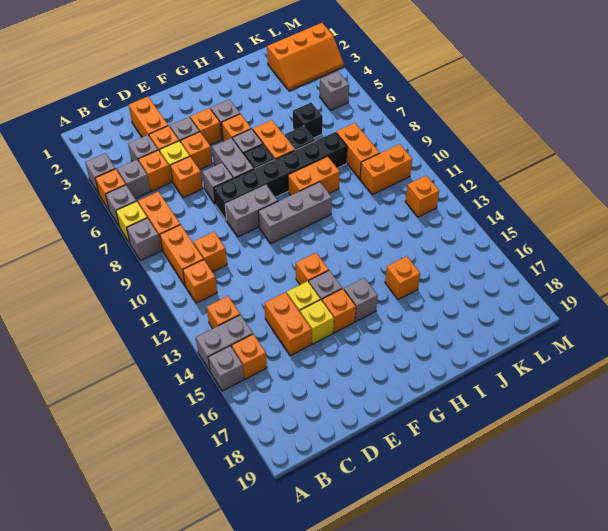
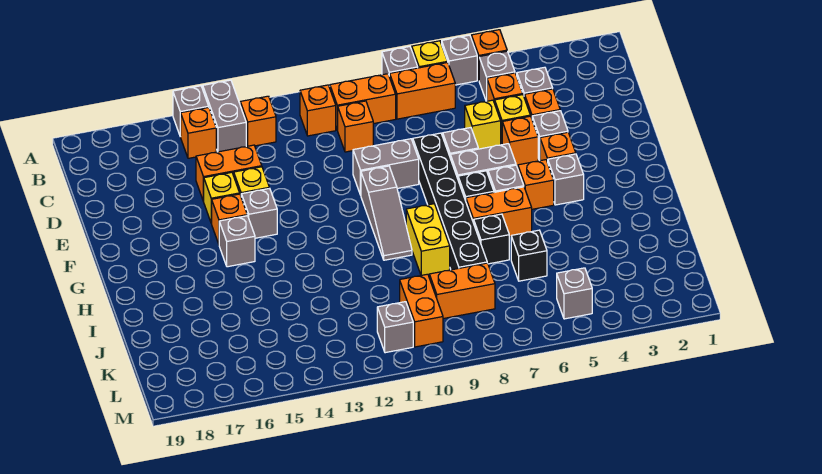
grey brick A4 level 1 -> grey brick L11 level 1
orange brick D2:D3 level 1 -> none
orange brick D6 level 1 -> yellow brick D6 level 1
grey brick E9:F9 level 1 -> grey brick E9:E10 level 1
grey brick F10:H10 level 1 -> grey slope F10:H10 level 1 top F
orange brick F13 level 1 -> none
orange brick H9:I9 level 1 -> yellow brick H9:I9 level 1
orange brick I15 level 1 -> none
orange slope K2:M3 level 1 top 2 -> none
orange brick L12 level 1 -> none

